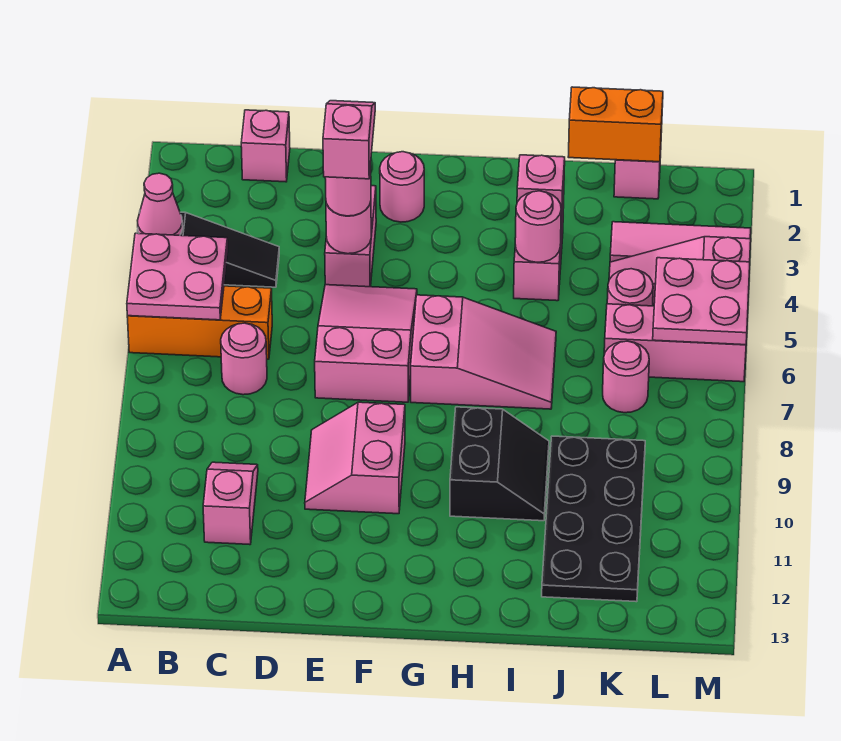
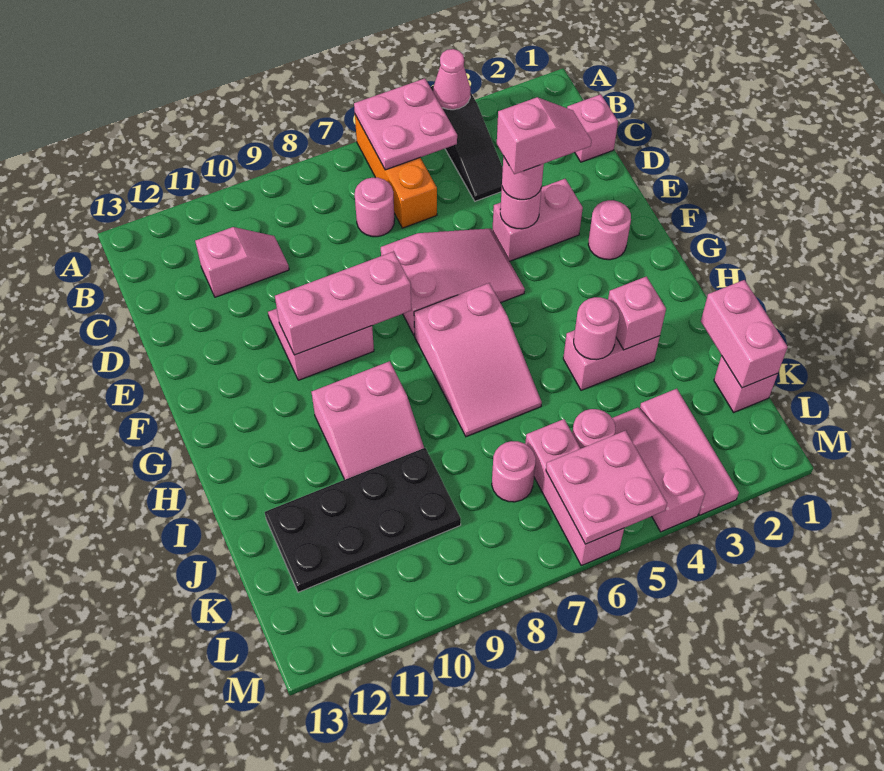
none -> pink brick F8:F10 level 2
black slope H9:I10 level 1 top H -> pink slope H9:I10 level 1 top H
orange brick J1:K1 level 2 -> pink brick J1:K1 level 2

